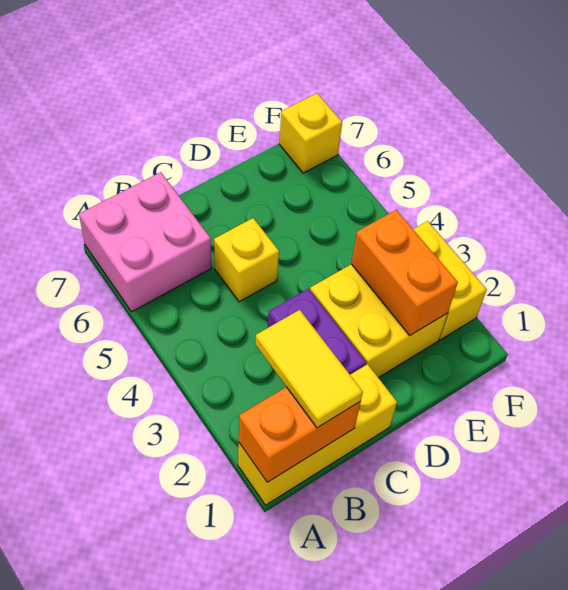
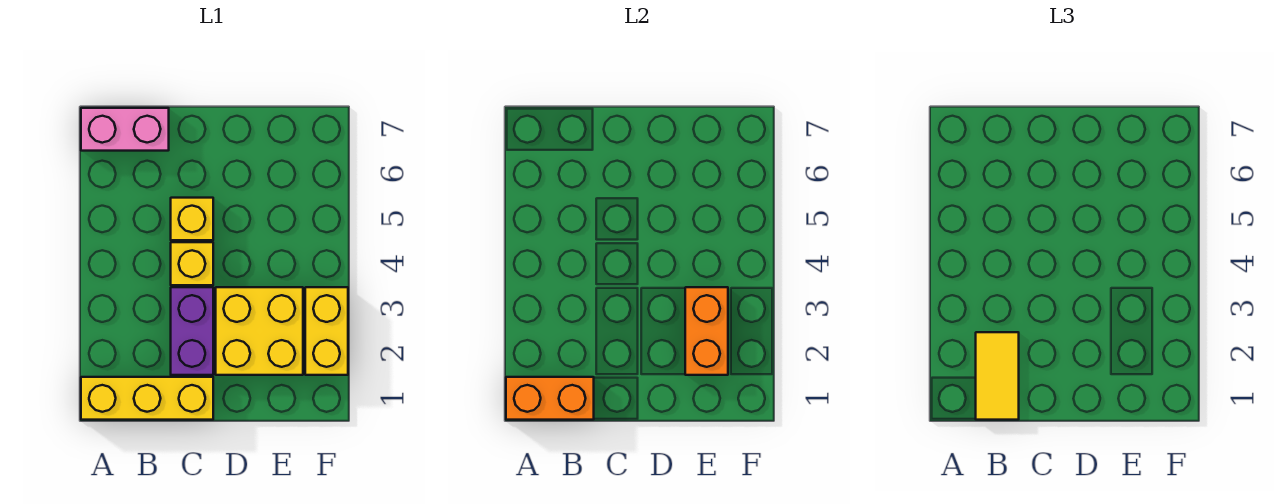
pink brick A6:B7 level 1 -> pink brick A7:B7 level 1
yellow brick F7 level 1 -> yellow brick C4 level 1

